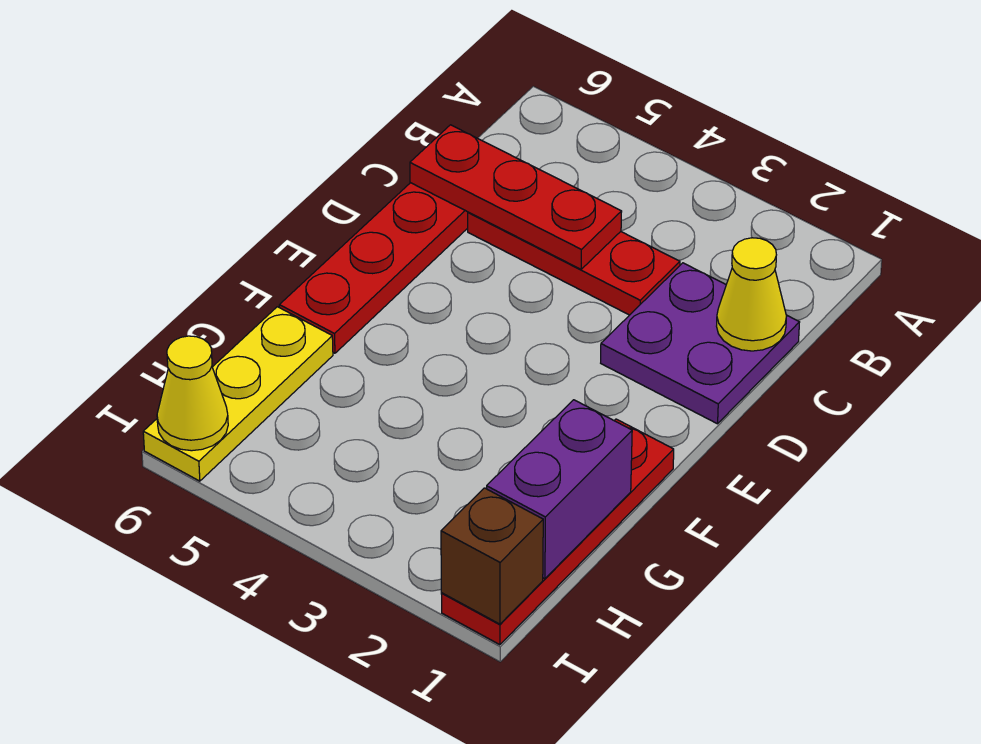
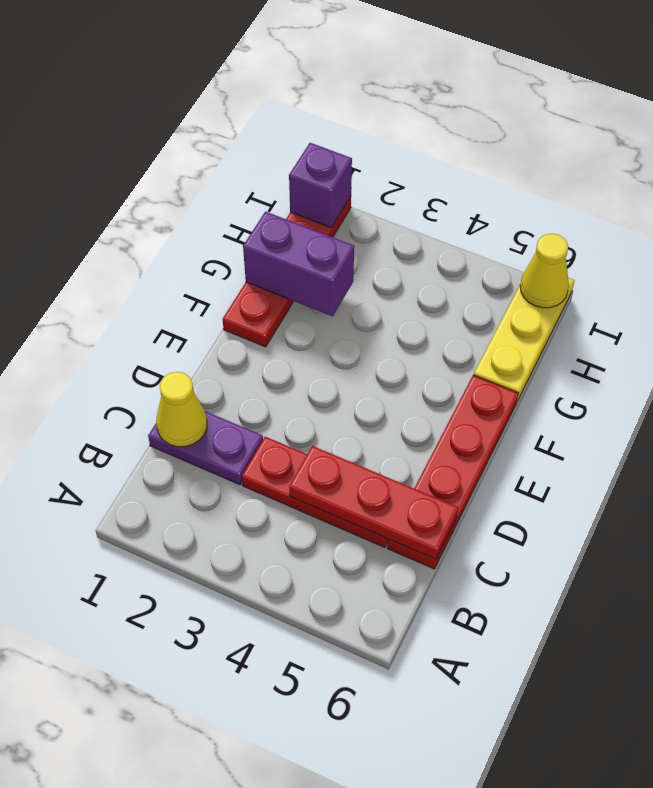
purple plate C1:D2 level 1 -> purple plate C1:C2 level 1
purple brick G1:H1 level 2 -> purple brick G1:G2 level 2
brown brick I1 level 2 -> purple brick I1 level 2

